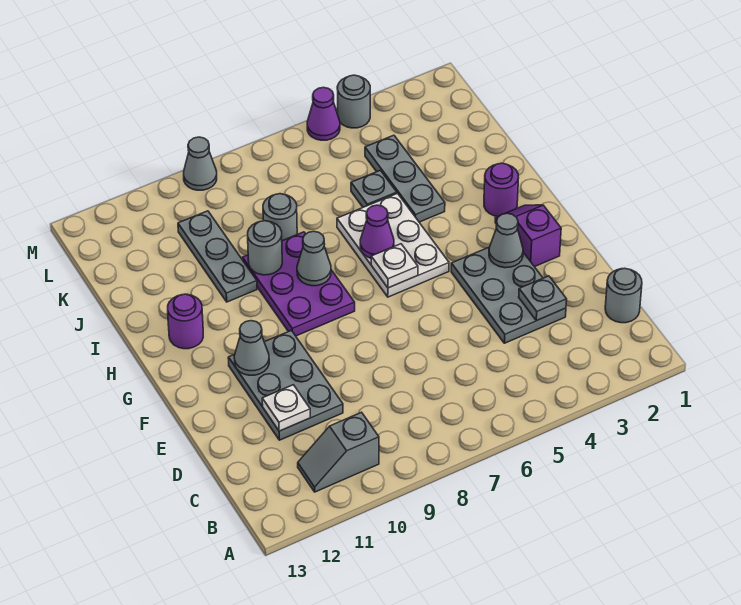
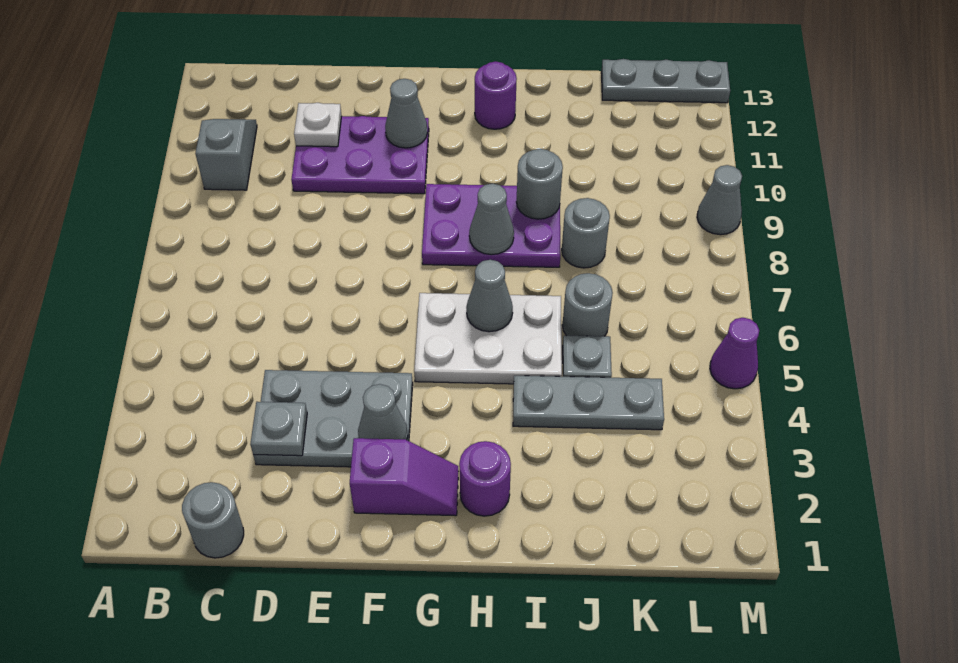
grey plate D10:F11 level 1 -> purple plate D10:F11 level 1
white plate G6 level 2 -> none
purple cone H6 level 2 -> grey cone H6 level 2
grey plate I10:K10 level 1 -> grey plate K13:M13 level 1
grey round brick M4 level 1 -> grey round brick J6 level 1

